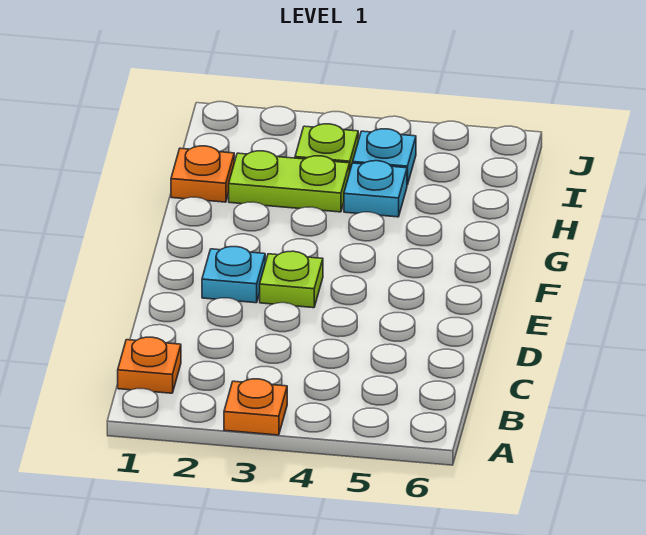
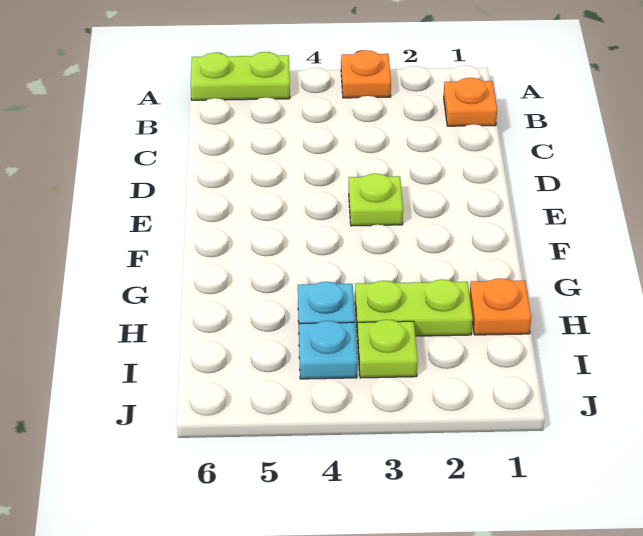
none -> lime plate A5:A6 level 1
cyan plate E2 level 1 -> none

